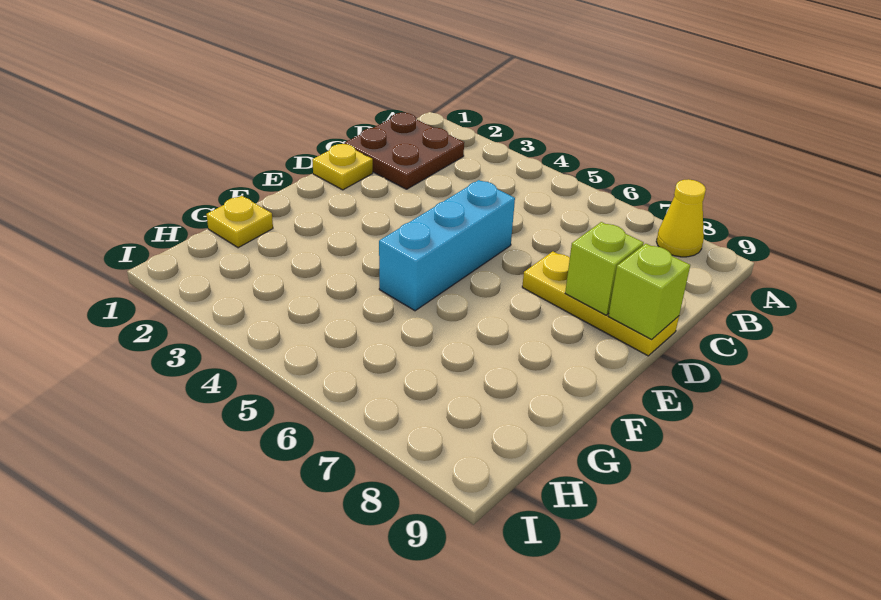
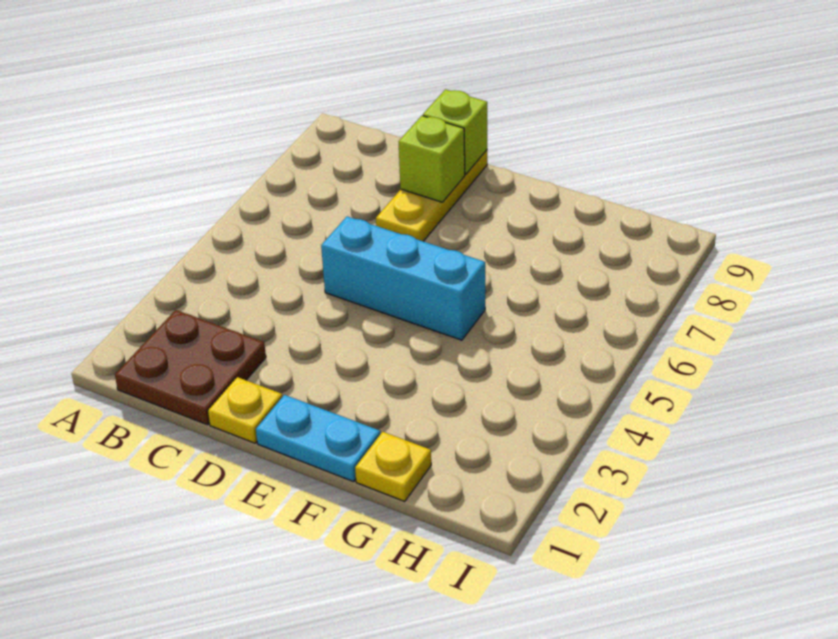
yellow cone A8 level 1 -> none
none -> cyan plate E1:F1 level 1

